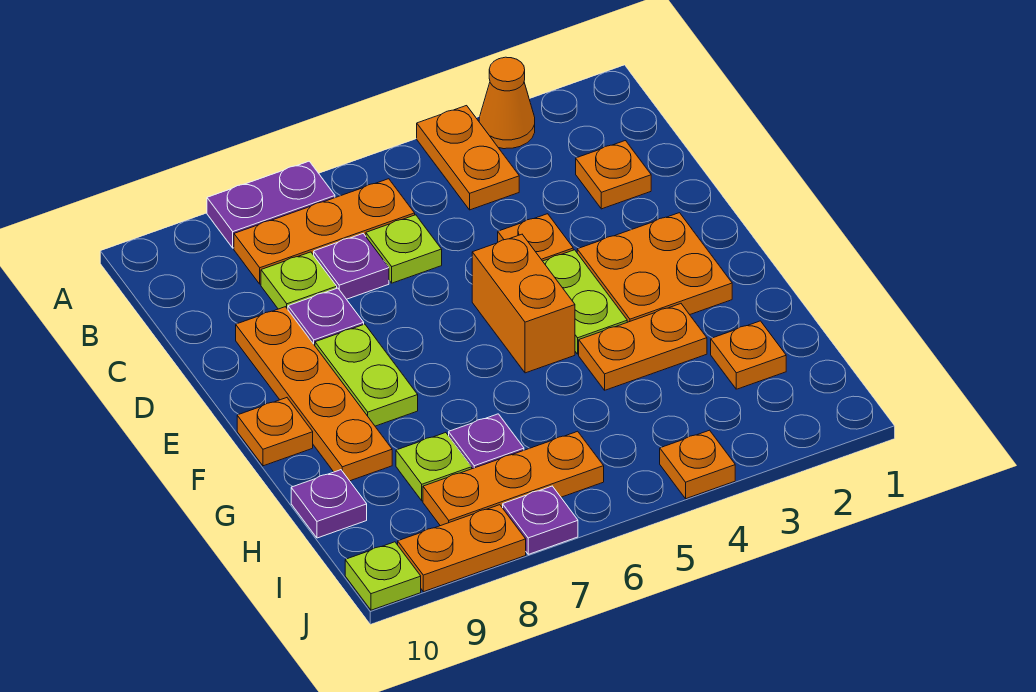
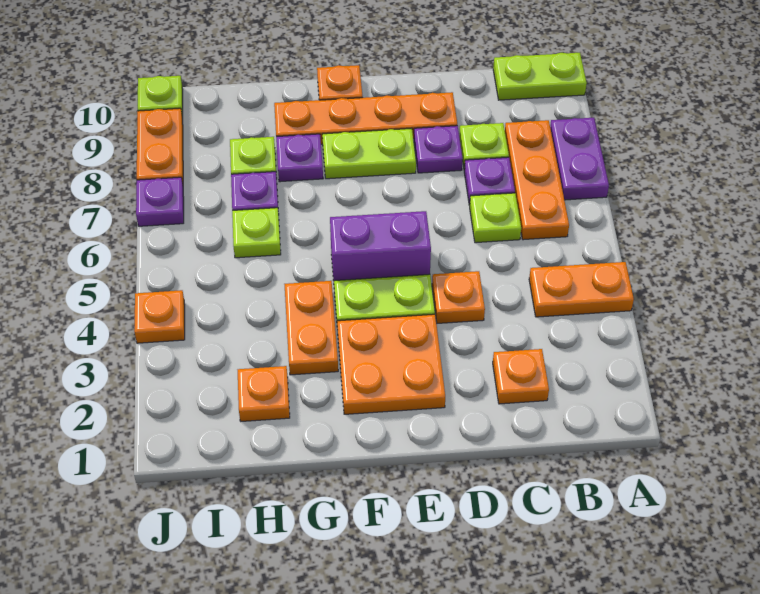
orange cone A3 level 1 -> none
none -> lime plate A10:B10 level 1
orange brick E5:F5 level 1 -> purple brick E5:F5 level 1
none -> lime plate H6 level 1
purple plate H10 level 1 -> purple plate G8 level 1
orange plate I6:I8 level 1 -> none

